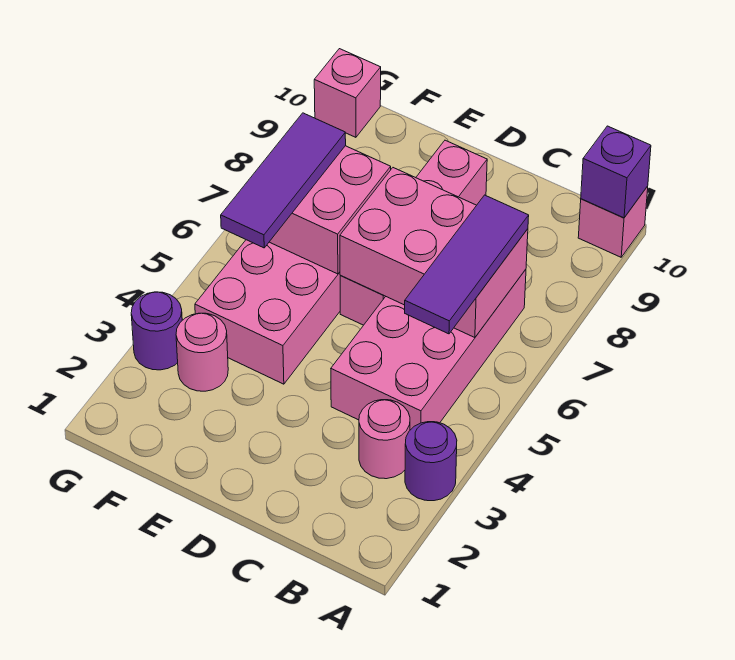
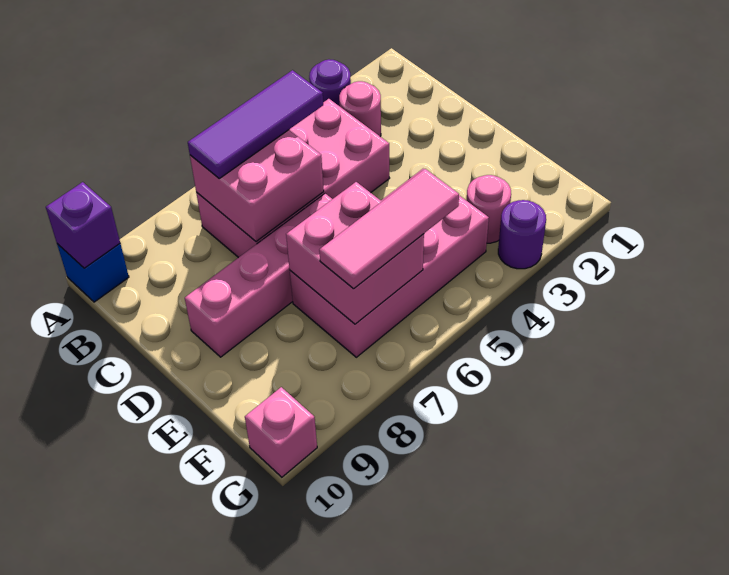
pink brick A10 level 1 -> blue brick A10 level 1
pink brick B6:D7 level 2 -> pink brick B6:C7 level 2
purple tile F5:F7 level 3 -> pink tile F5:F7 level 3

